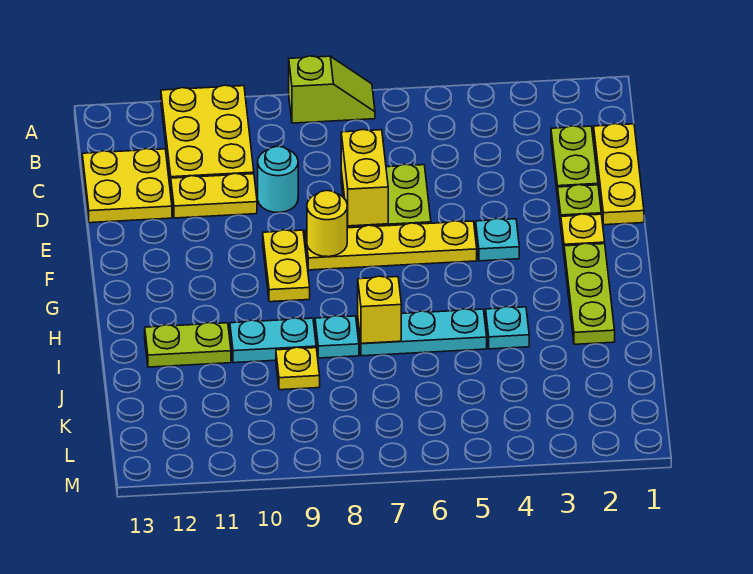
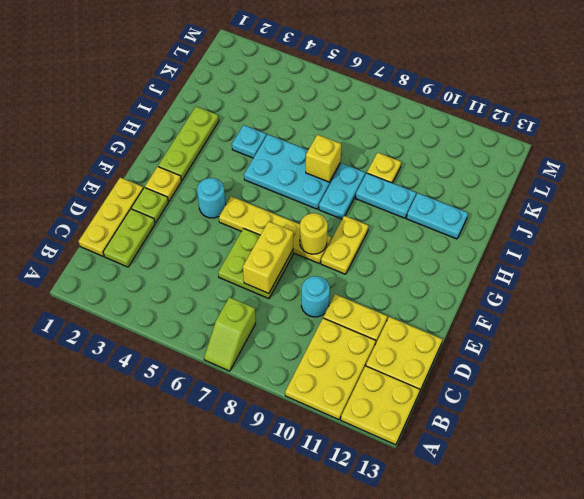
lime slope A7:A8 level 1 top 8 -> lime slope A7:B7 level 1 top B
none -> yellow plate A12:B13 level 1
cyan plate F4 level 1 -> cyan round brick F4 level 1
cyan plate I5:I7 level 1 -> cyan plate H5:I7 level 1
cyan plate I8 level 1 -> cyan plate H8:I8 level 1
lime plate I11:I12 level 1 -> cyan plate I11:I12 level 1

